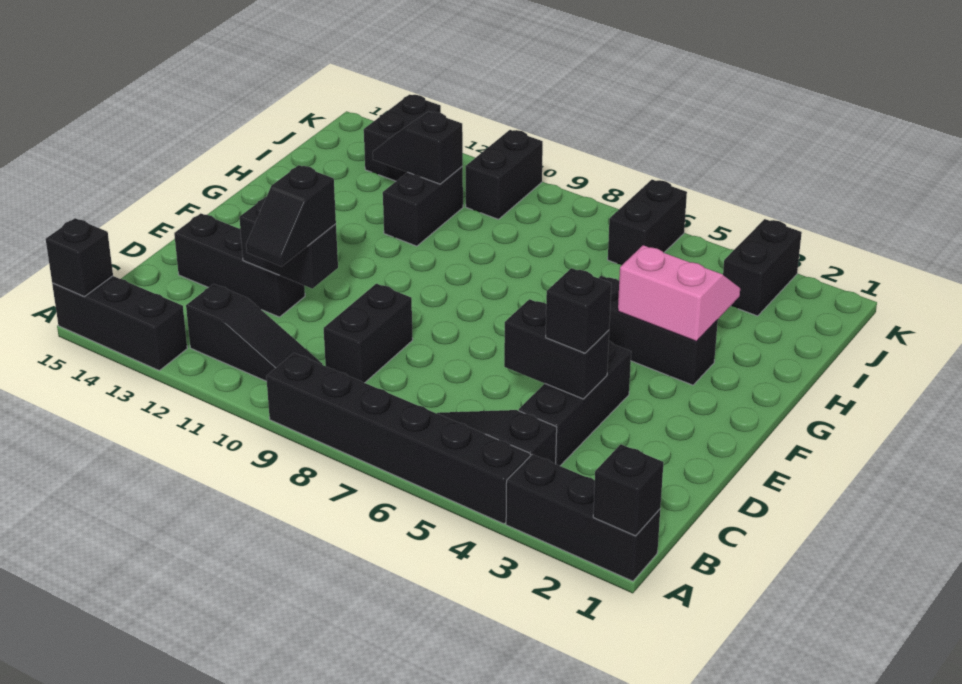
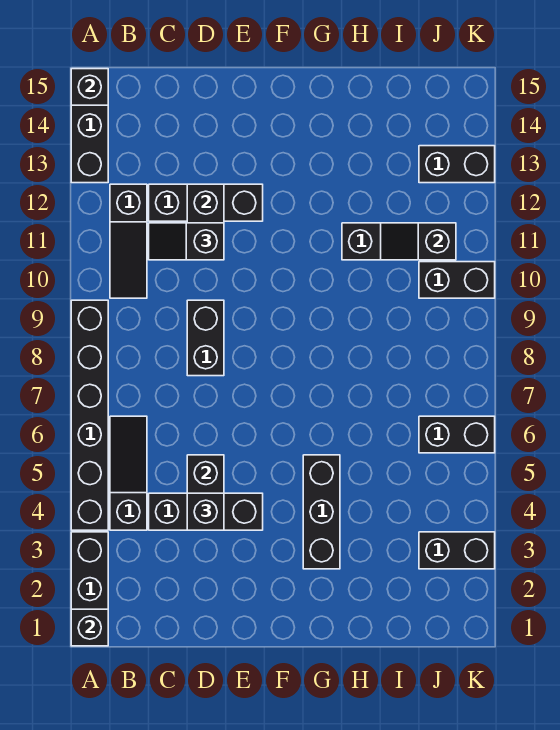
black brick C9:D9 level 1 -> black brick D8:D9 level 1
black brick D12:D14 level 1 -> black brick C12:E12 level 1
pink slope G3:H4 level 2 top G -> none
black slope I11:I12 level 2 top 11 -> black slope I11:J11 level 2 top J

